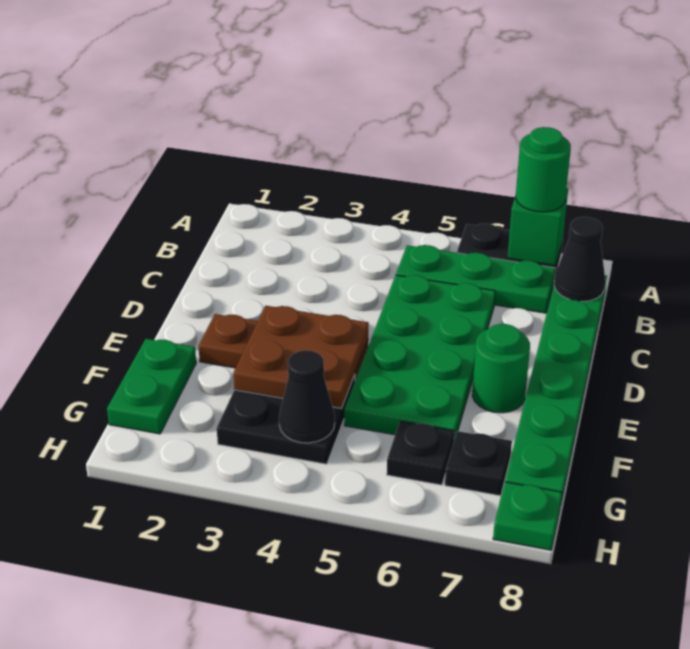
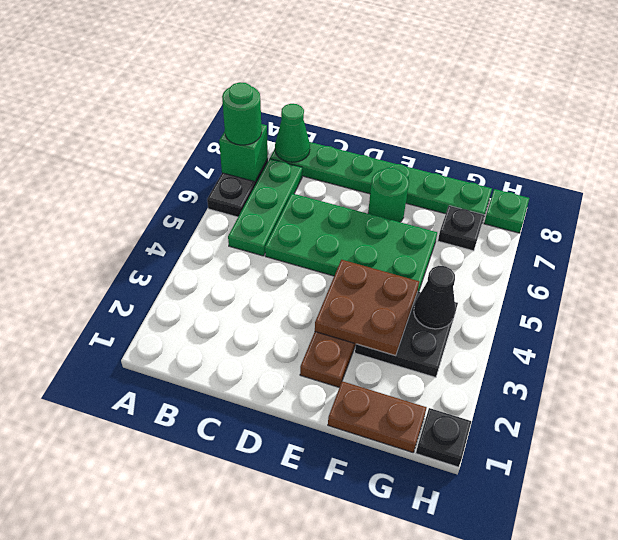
black cone B8 level 2 -> green cone B8 level 2
green plate F1:G1 level 1 -> brown plate F1:G1 level 1
black plate G6 level 1 -> black plate H1 level 1

